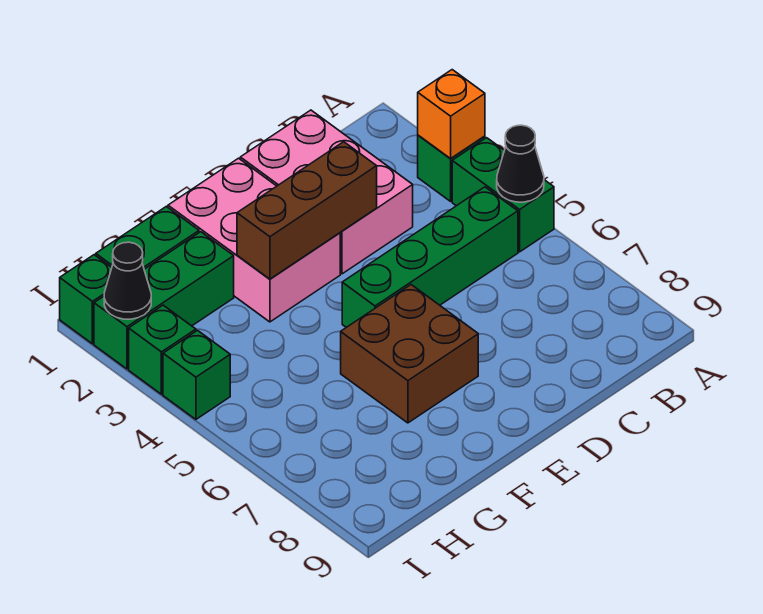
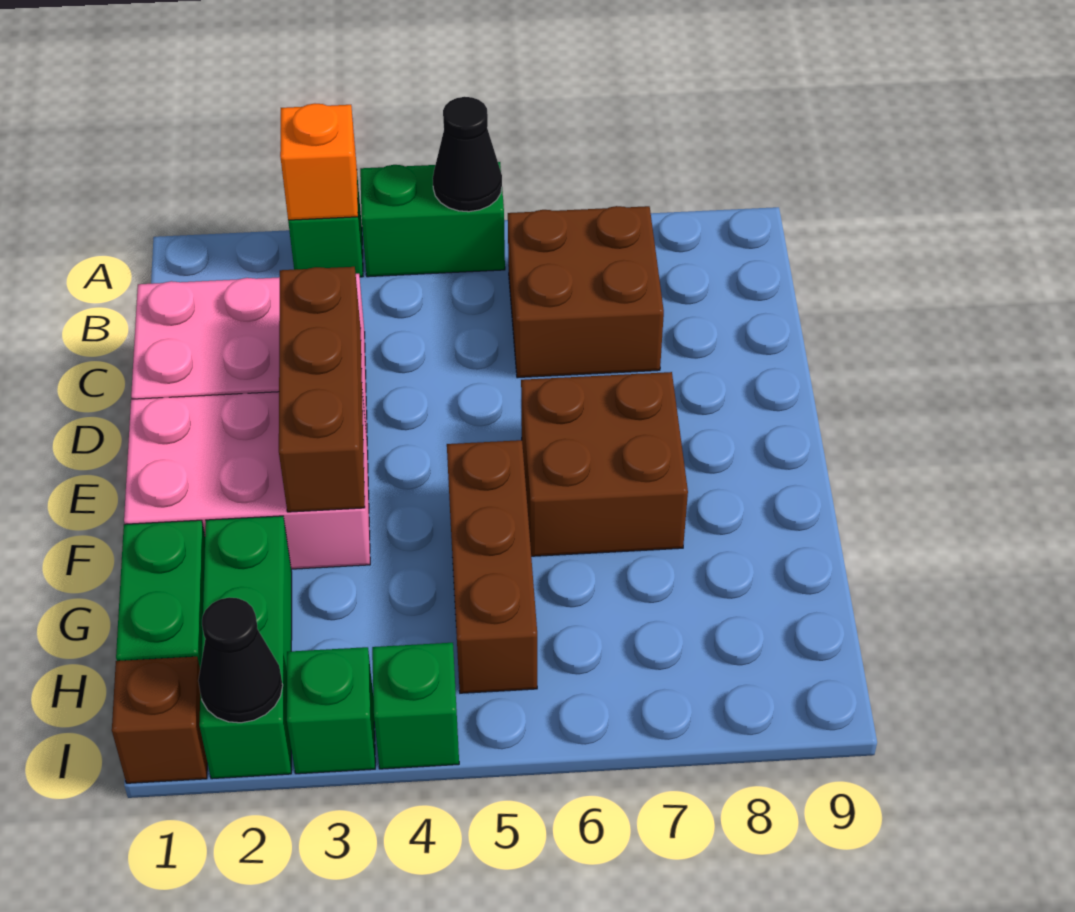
green brick B5:E5 level 1 -> none
none -> brown brick B6:C7 level 1
none -> brown brick F5:H5 level 1
green brick I1 level 1 -> brown brick I1 level 1

